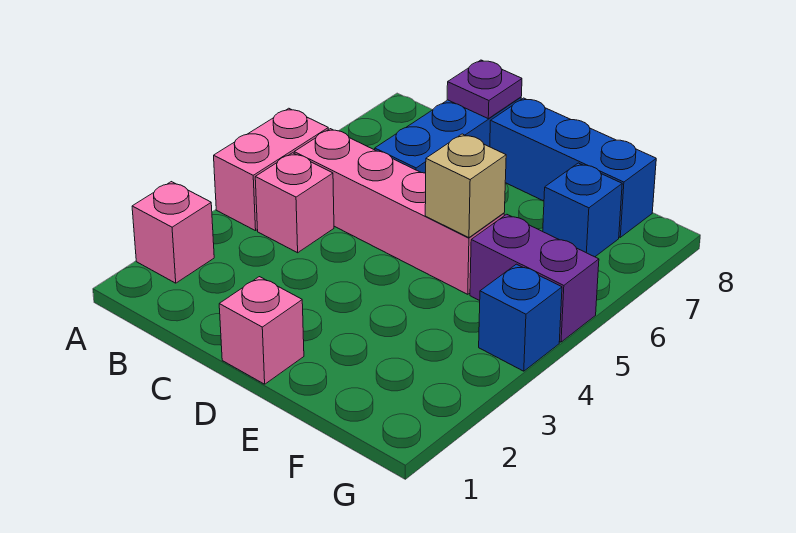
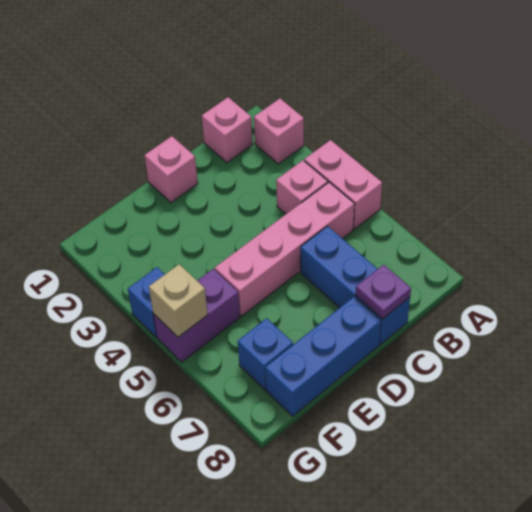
none -> pink brick B1 level 1
tan brick E5 level 2 -> tan brick G5 level 2

